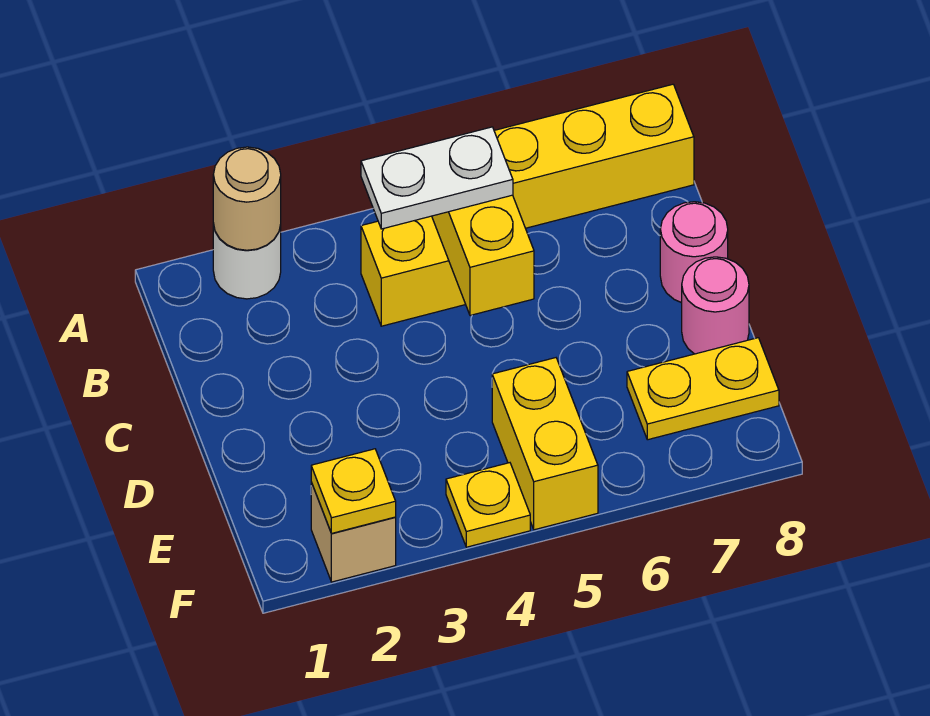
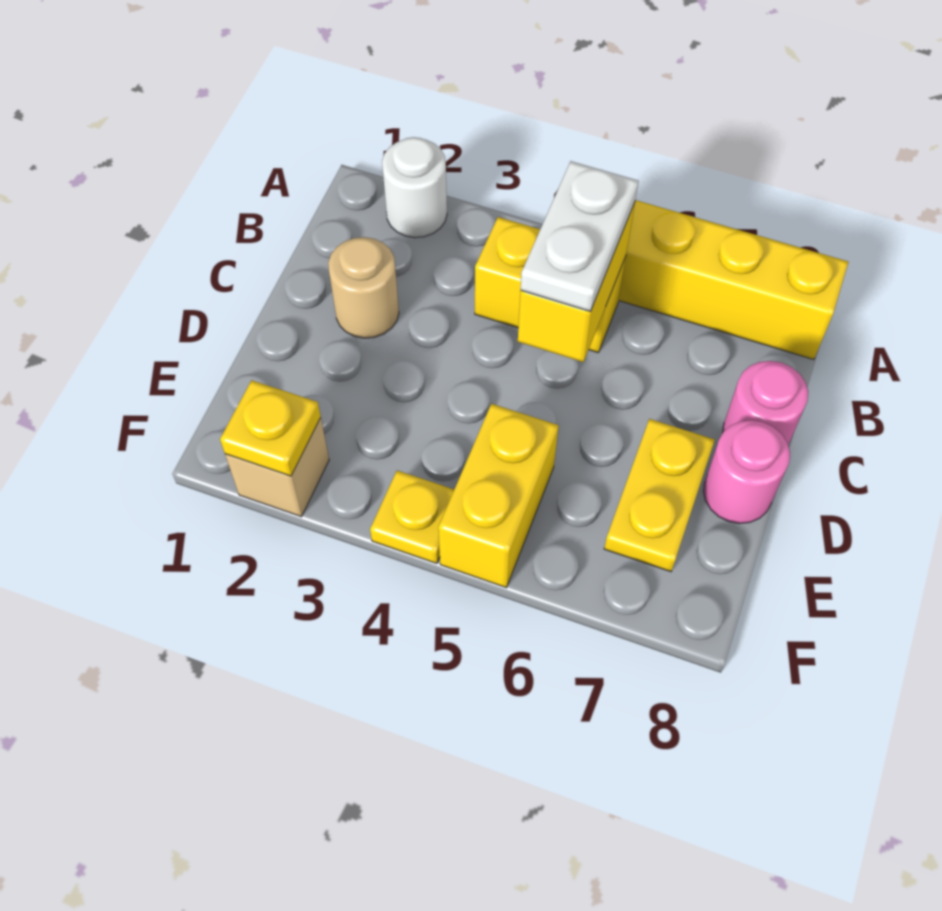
tan round brick A2 level 2 -> tan round brick C2 level 1
white plate B4:B5 level 3 -> white plate B5:C5 level 3
yellow plate E7:E8 level 1 -> yellow plate D7:E7 level 1

